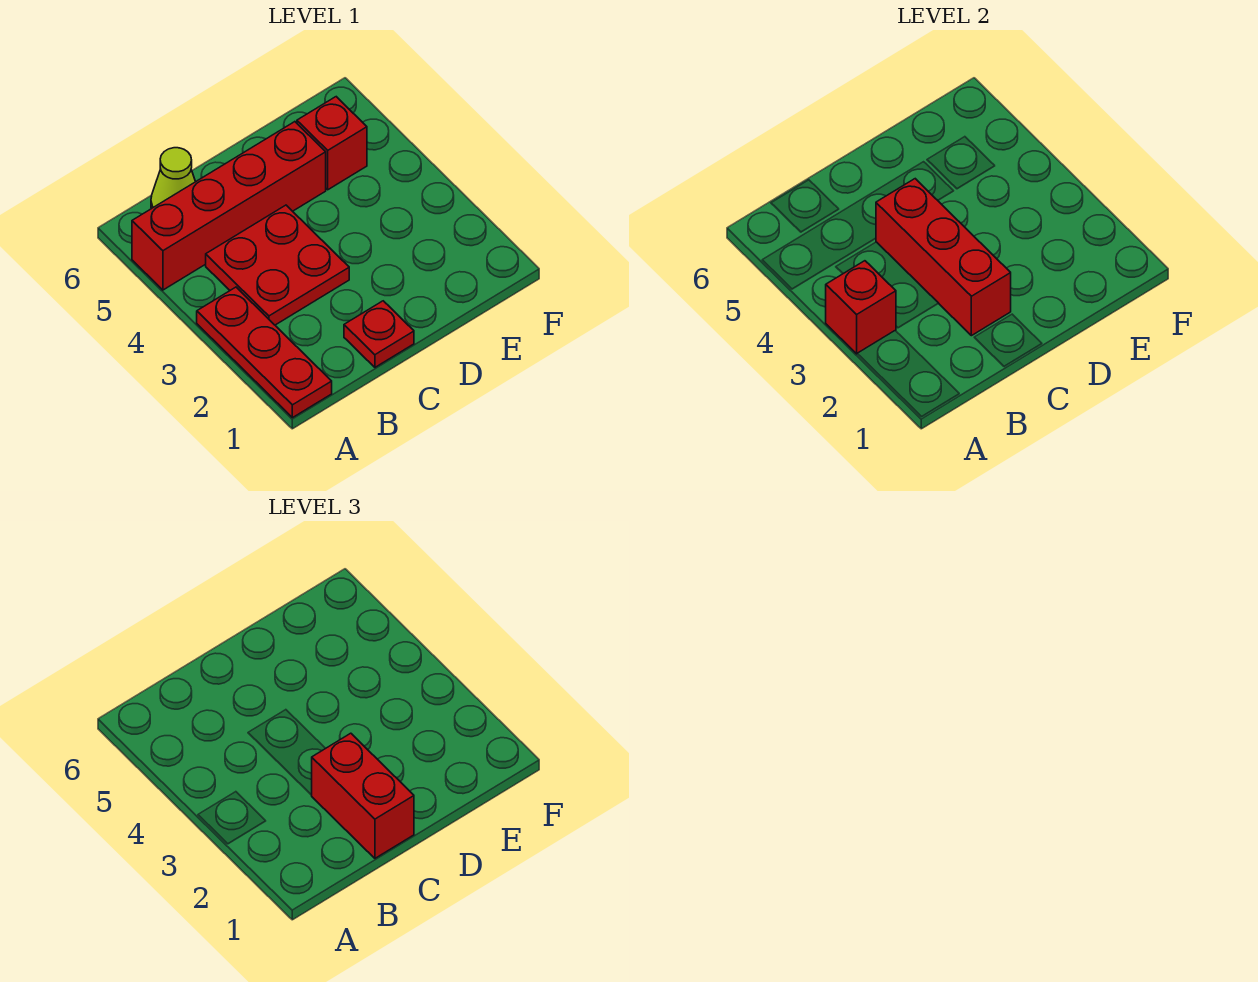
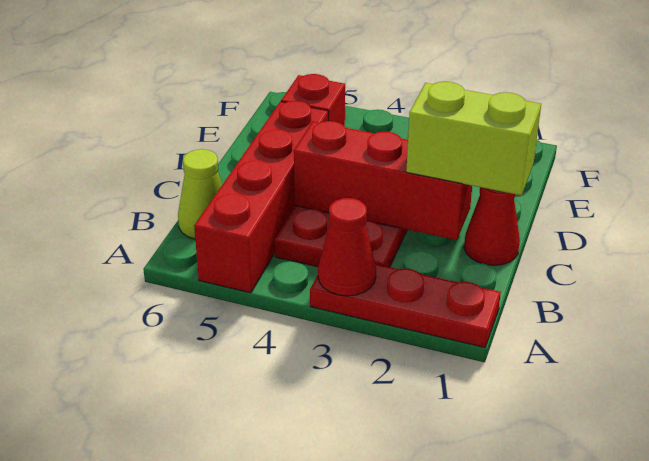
red brick A3 level 2 -> red cone A3 level 2
red plate C1 level 1 -> red cone C1 level 1
red brick C1:C2 level 3 -> lime brick C1:C2 level 3

